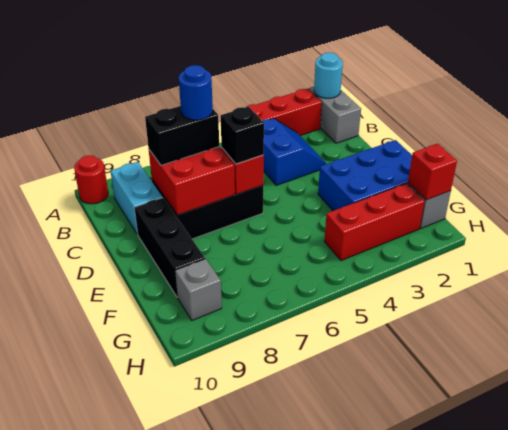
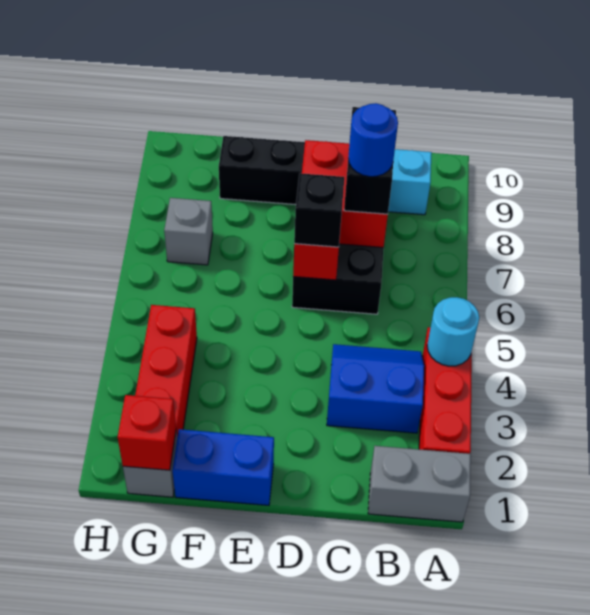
cyan round brick A1 level 2 -> cyan round brick A4 level 2
red round brick A10 level 1 -> none
blue slope B3:C4 level 1 top 4 -> blue slope B3:C4 level 1 top 3
blue brick E1:F3 level 1 -> blue brick E1:F1 level 1
grey brick G9 level 1 -> grey brick G7 level 1

